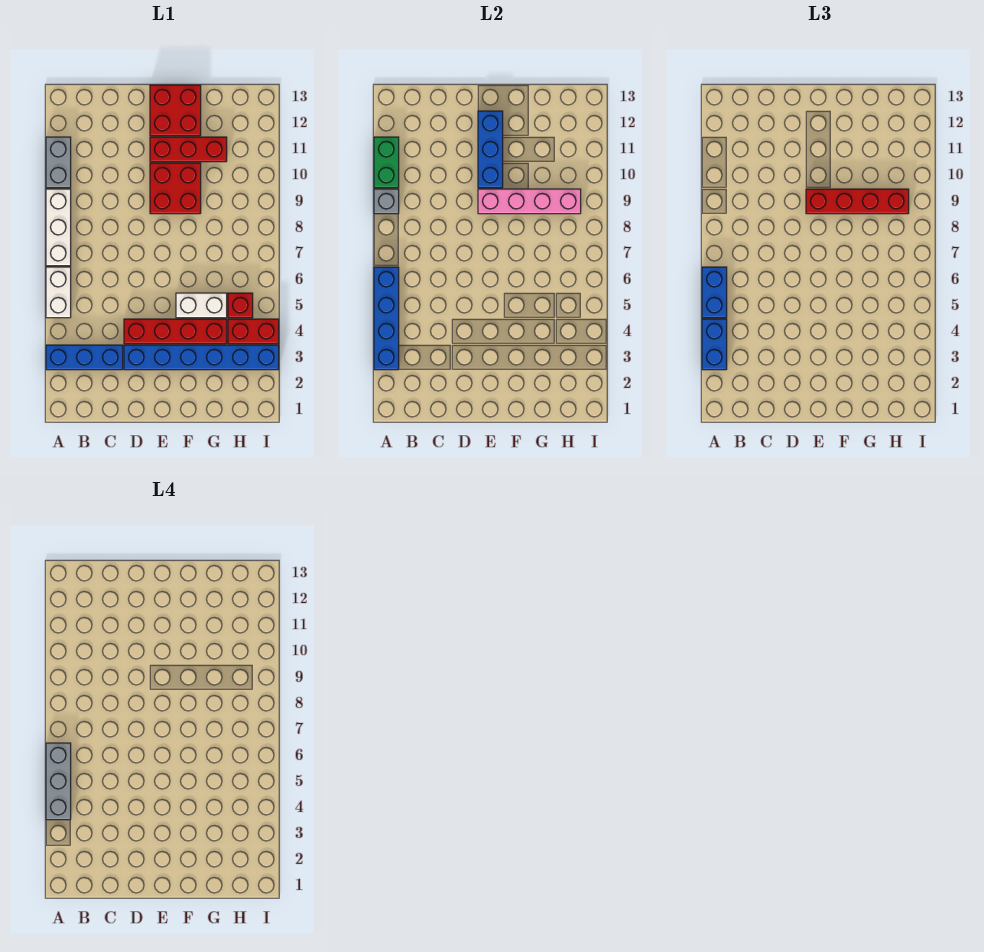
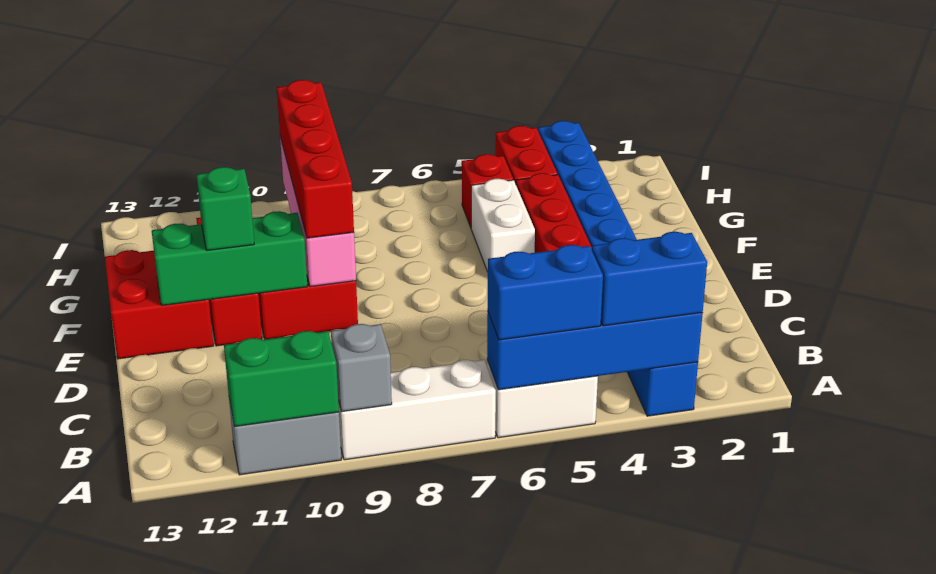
grey brick A4:A6 level 4 -> none
blue brick E10:E12 level 2 -> green brick E10:E12 level 2
none -> green brick E11 level 3

